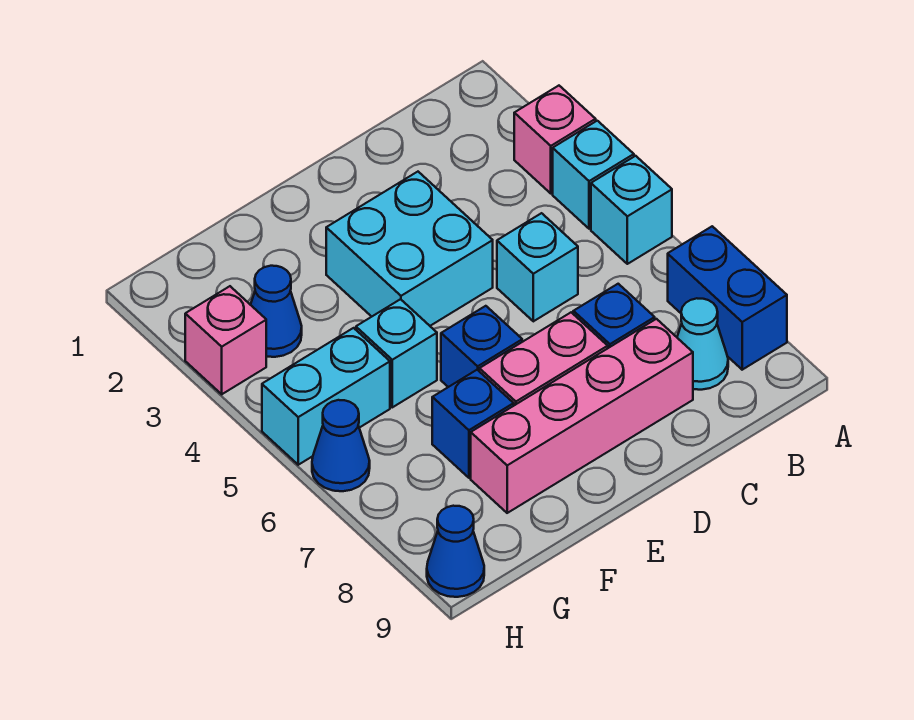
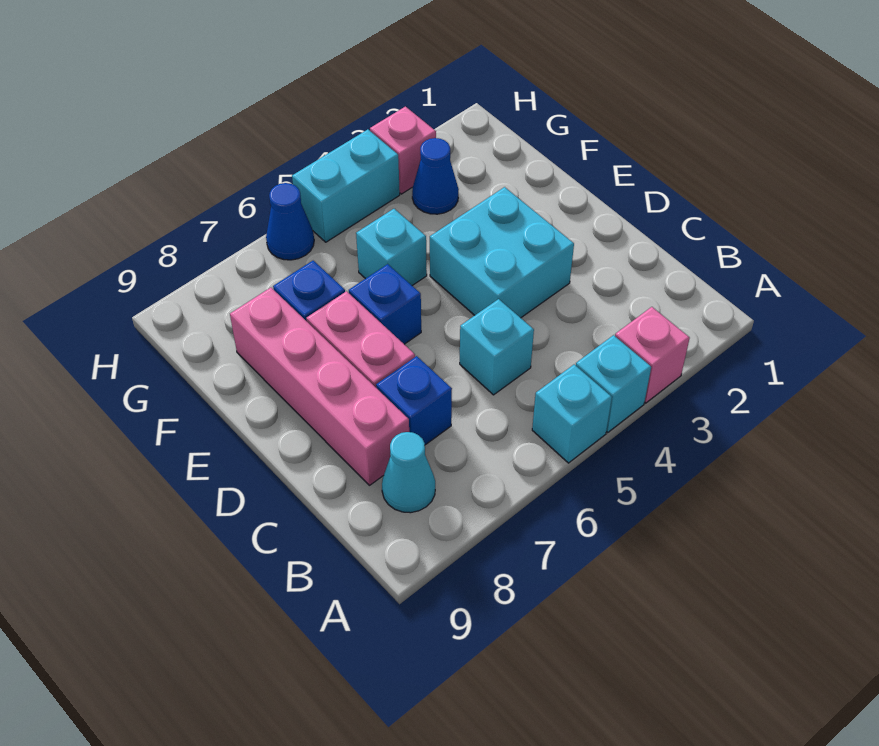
blue brick A7:A8 level 1 -> none
cyan brick G5:H5 level 1 -> cyan brick H4:H5 level 1
blue cone H9 level 1 -> none

